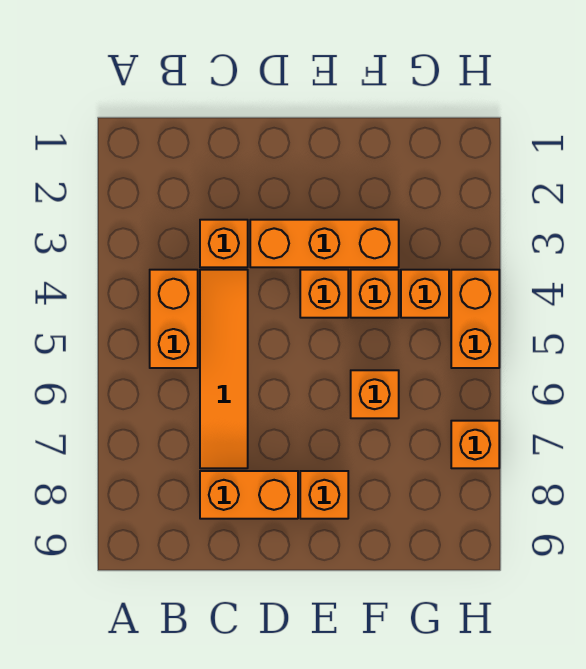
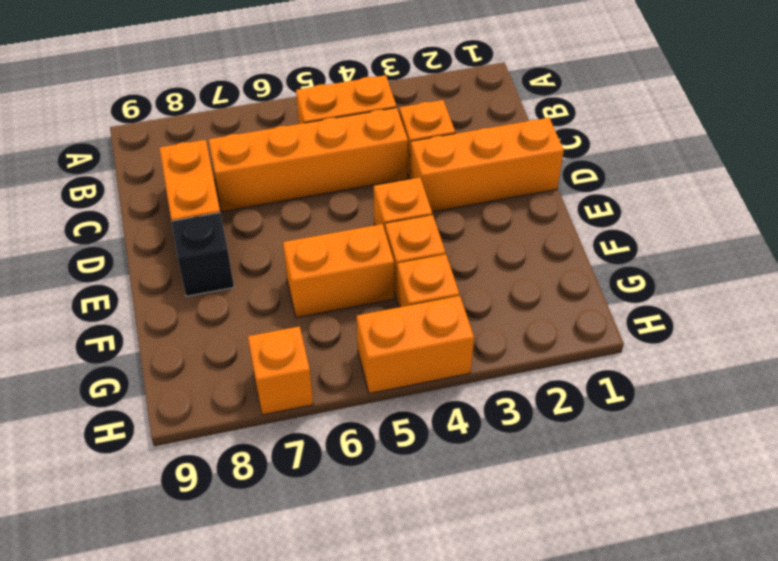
orange tile C4:C7 level 1 -> orange brick C4:C7 level 1
orange brick D3:F3 level 1 -> orange brick D1:D3 level 1
orange brick E8 level 1 -> black brick E8 level 1
orange brick F6 level 1 -> orange brick F5:F6 level 1

